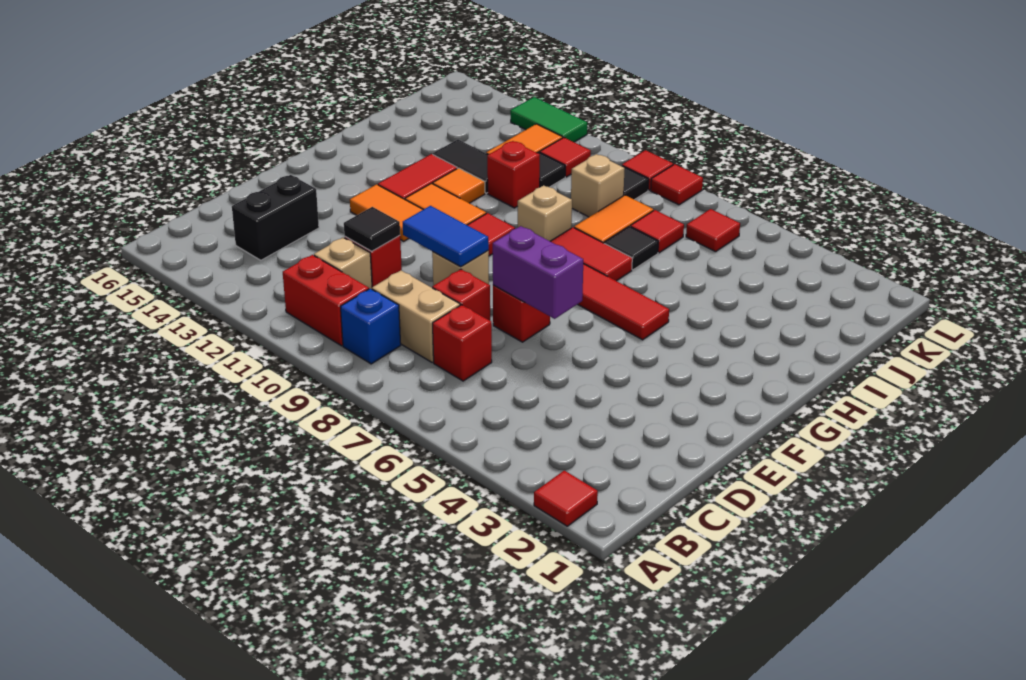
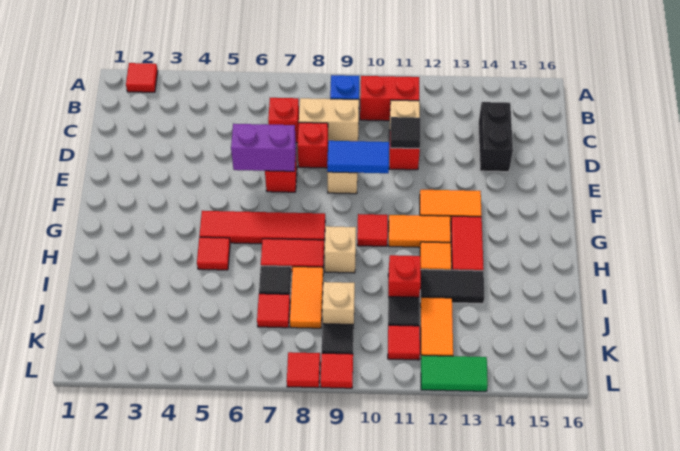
red tile K6 level 1 -> red tile H5 level 1

